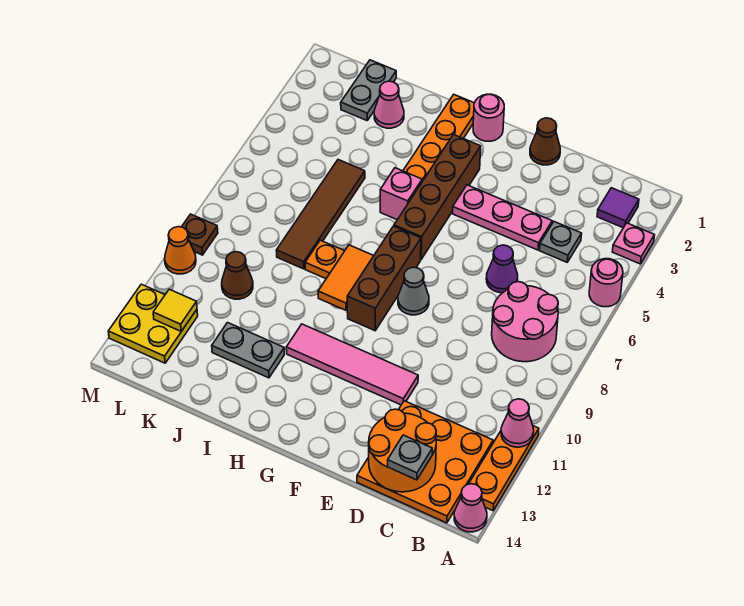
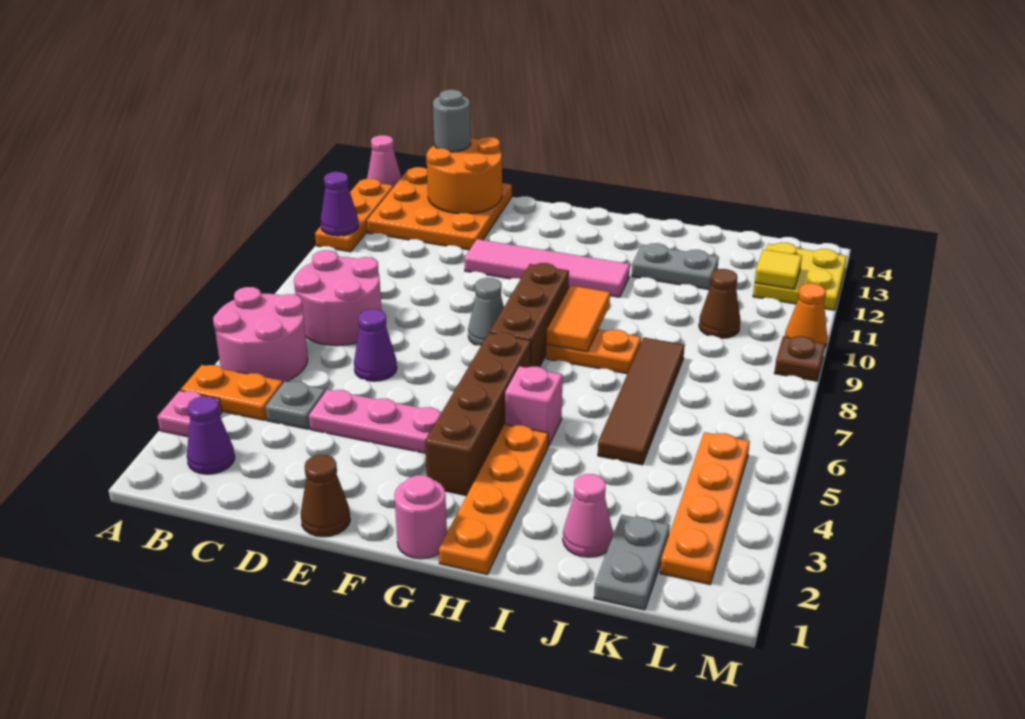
none -> orange plate A4:B4 level 1
pink round brick A5 level 1 -> pink round brick A5:B6 level 1
pink cone A11 level 2 -> purple cone A11 level 2
purple tile B2 level 1 -> purple cone B2 level 1
grey plate C14 level 3 -> grey round brick C14 level 3
none -> orange plate L2:L5 level 1

